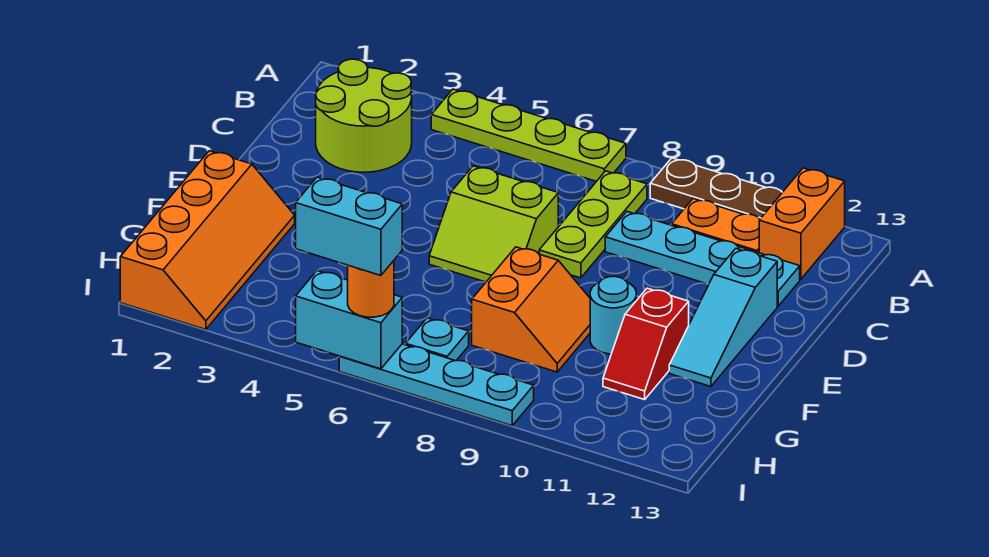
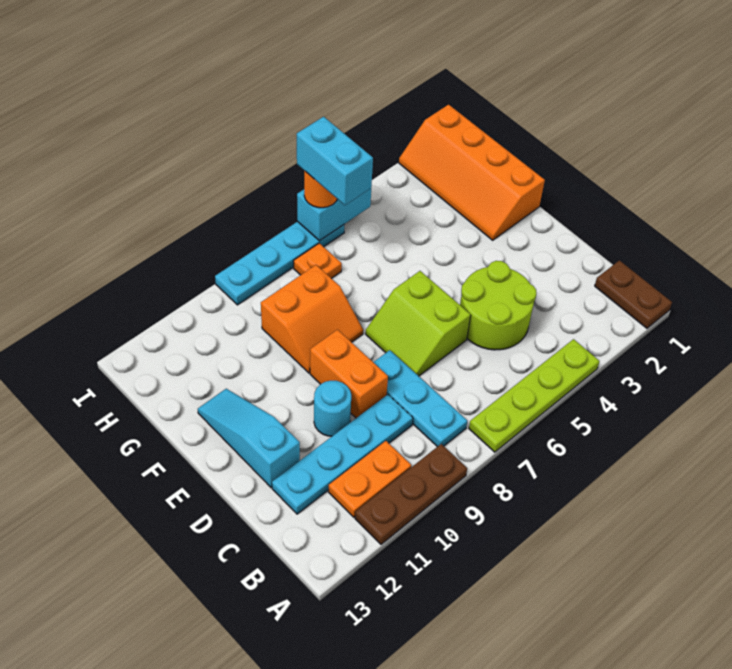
none -> brown plate A1:B1 level 1
orange brick A12:B12 level 1 -> orange brick D9:E9 level 1
lime round brick B2:C3 level 1 -> lime round brick C4:D5 level 1
lime plate B8:D8 level 1 -> cyan plate B8:D8 level 1
lime slope D6:E7 level 1 top D -> lime slope D6:E7 level 1 top 6
orange slope F8:G9 level 1 top 8 -> orange slope F8:G9 level 1 top G
cyan round brick F10 level 1 -> cyan round brick D10 level 1
red slope F11:G11 level 1 top F -> none
cyan plate H7 level 1 -> orange plate H7 level 1
cyan brick I5:I6 level 4 -> cyan brick H6:I6 level 4

